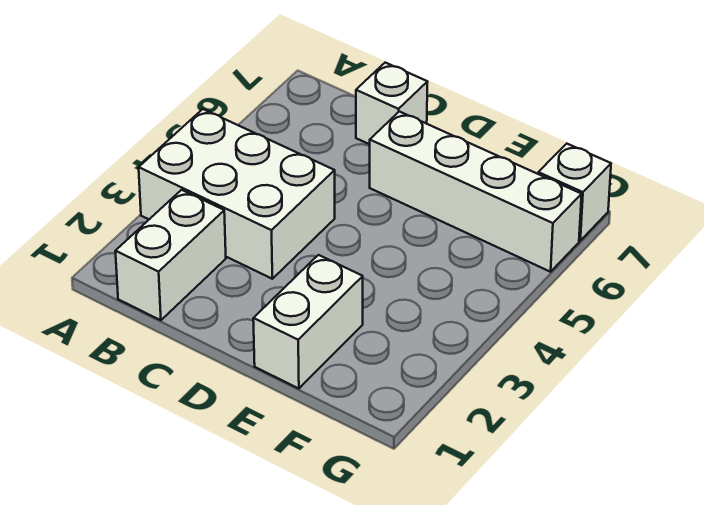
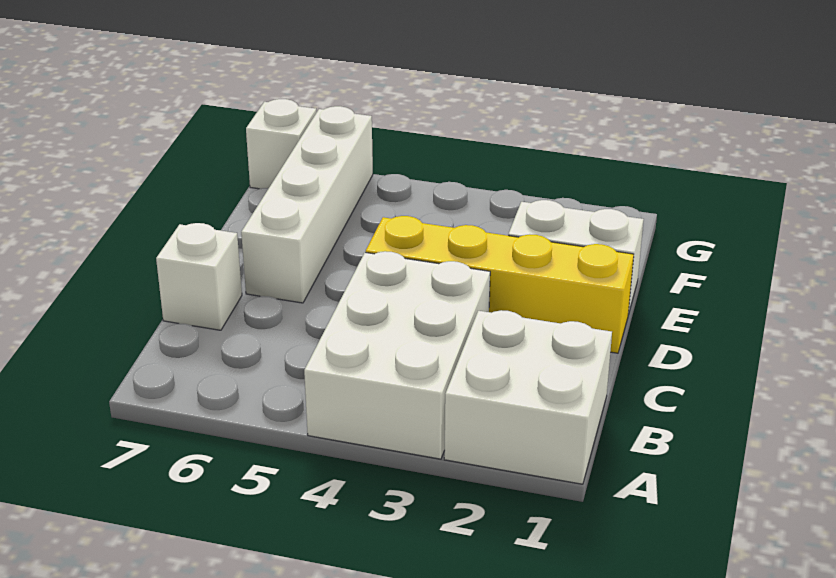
white brick B1:B2 level 1 -> white brick A1:B2 level 1
none -> yellow brick D1:D4 level 1

